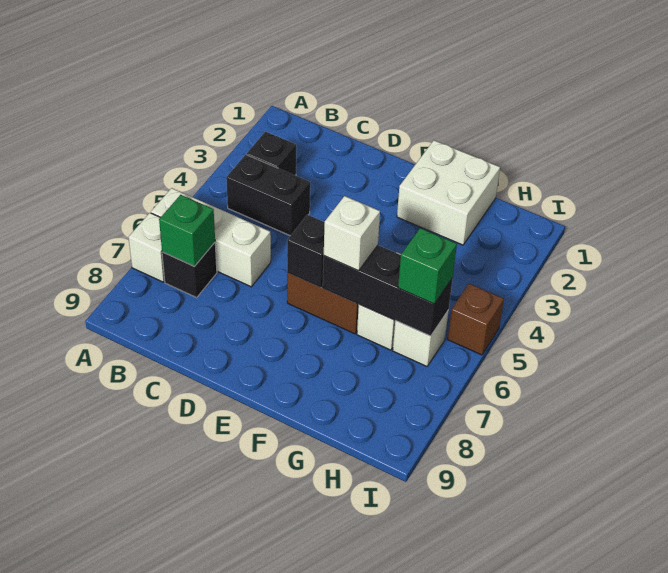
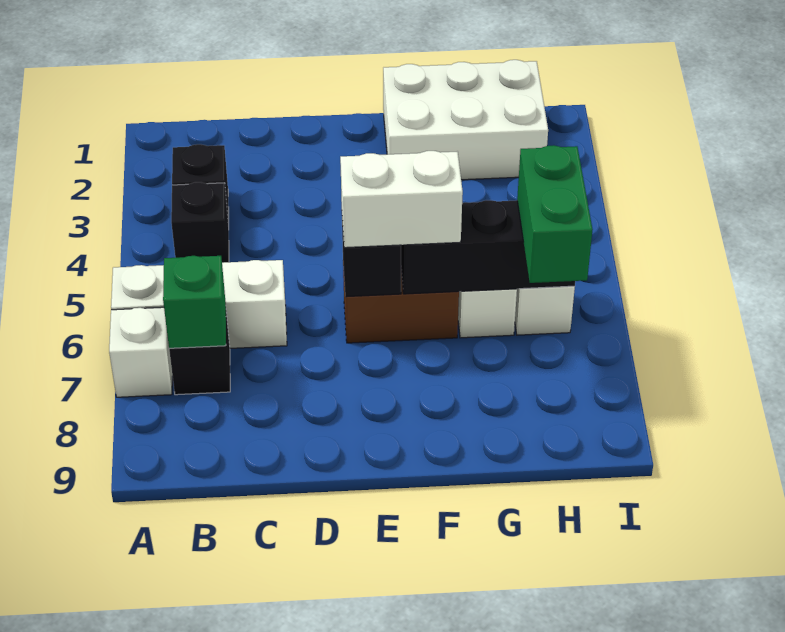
black brick B4:C4 level 1 -> black brick B4 level 1
white brick F1:G2 level 1 -> white brick F1:H2 level 1
white brick F6 level 3 -> white brick E6:F6 level 3
green brick H6 level 3 -> green brick H6:H7 level 3
brown brick I5 level 1 -> none

